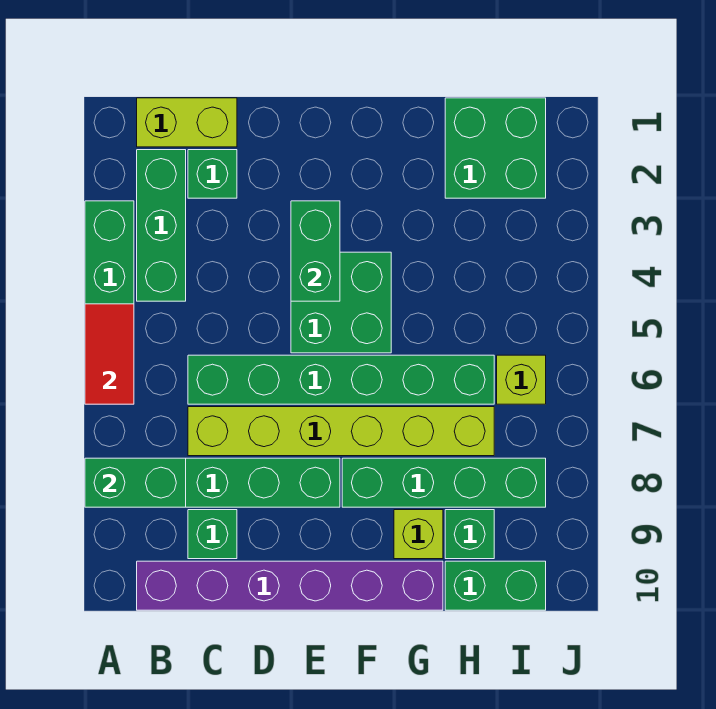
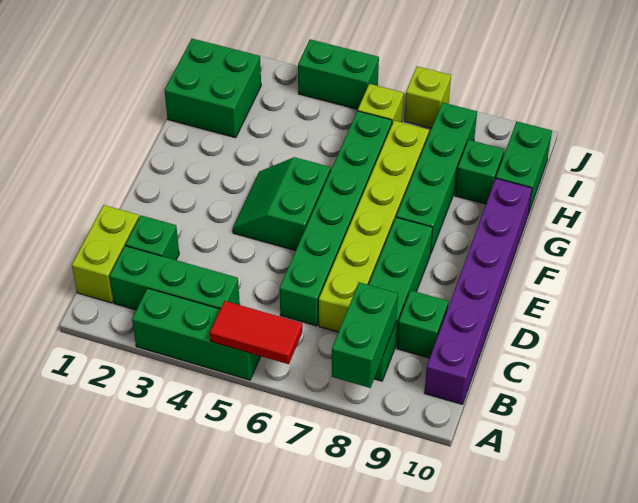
green brick E3:E4 level 2 -> green brick J4:J5 level 1
green brick E4:F5 level 1 -> green slope E4:F5 level 1 top 5
lime brick G9 level 1 -> lime brick J7 level 1

